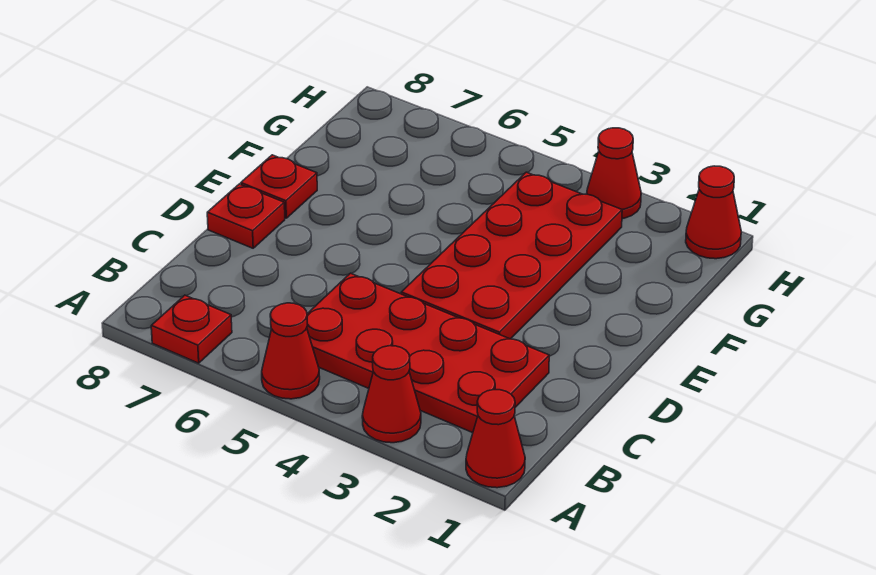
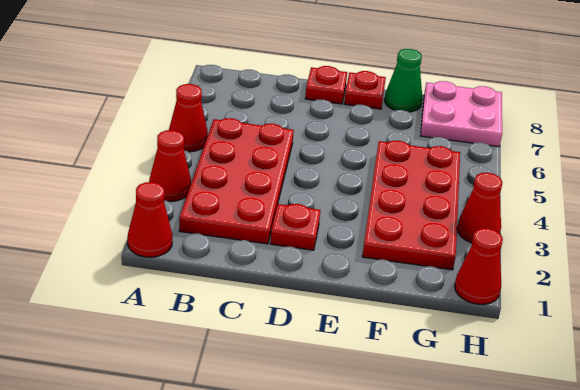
red plate A7 level 1 -> red plate D2 level 1
red plate D3:G4 level 1 -> red plate F2:G5 level 1
none -> green cone F8 level 1
none -> pink plate G7:H8 level 1

